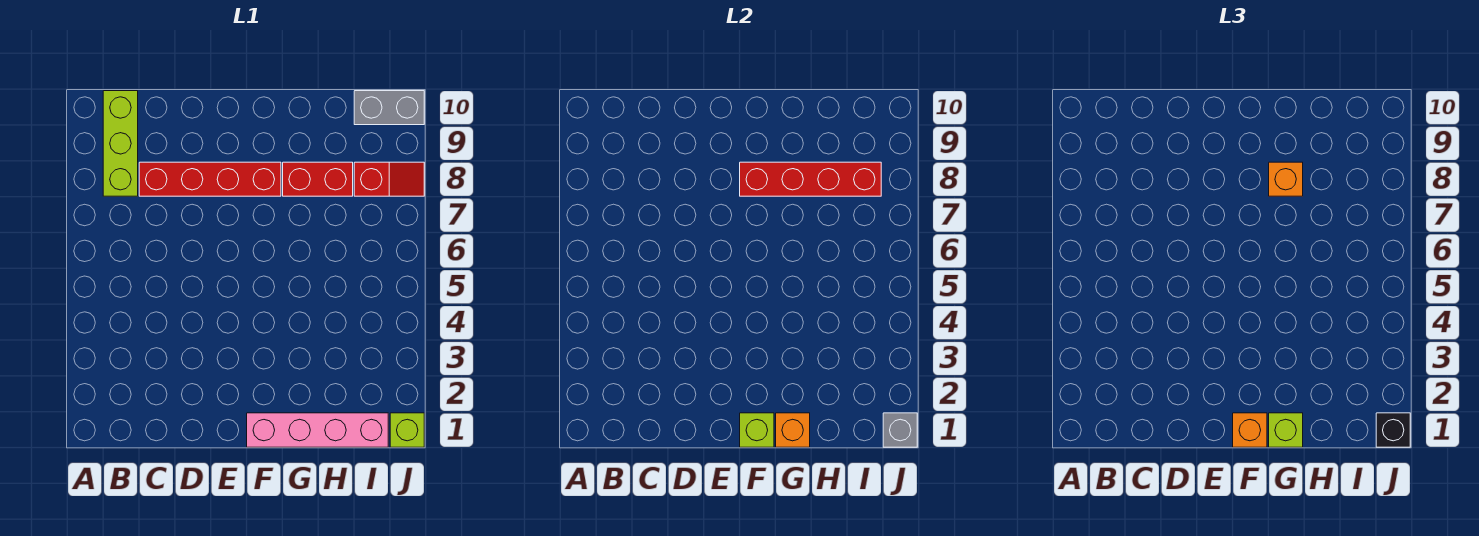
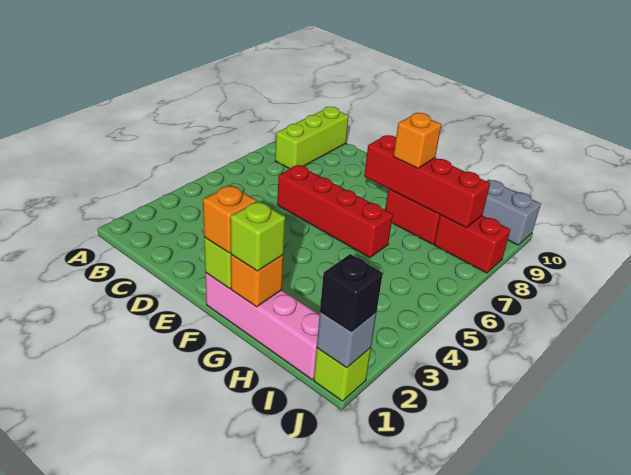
red brick C8:F8 level 1 -> red brick D6:G6 level 1
red slope I8:J8 level 1 top I -> red brick I8:J8 level 1

